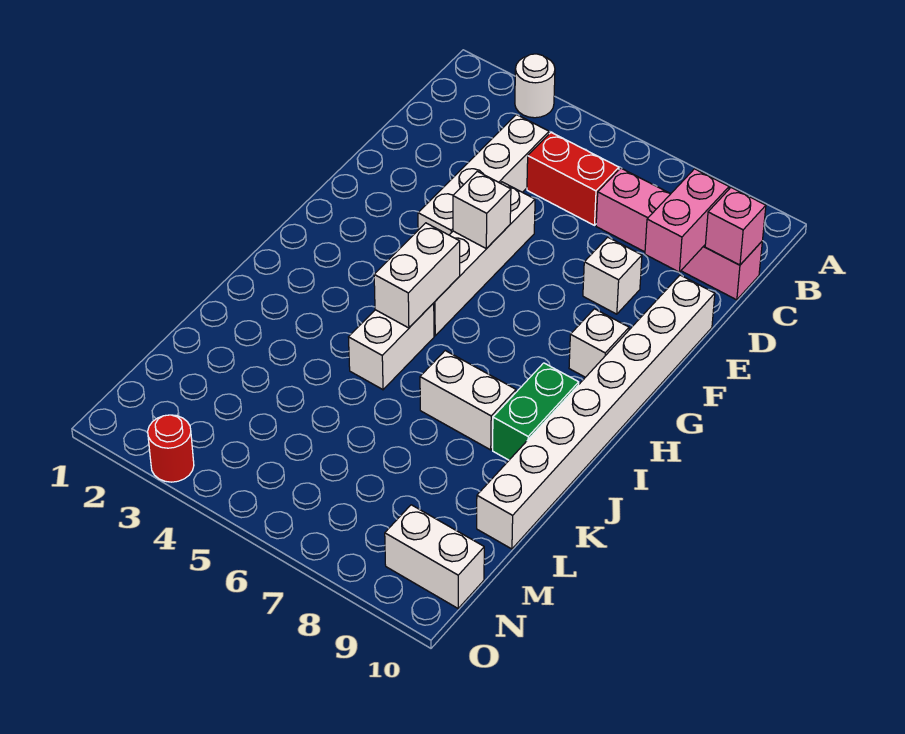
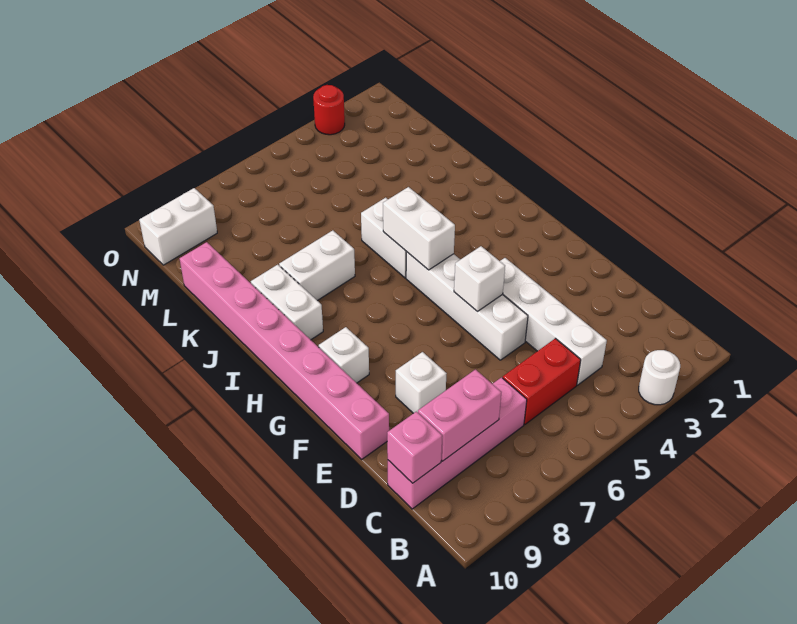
pink brick C9:D9 level 2 -> pink brick C8:C9 level 2
white brick E10:L10 level 1 -> pink brick E10:L10 level 1
green brick I9:J9 level 1 -> white brick I9:J9 level 1

